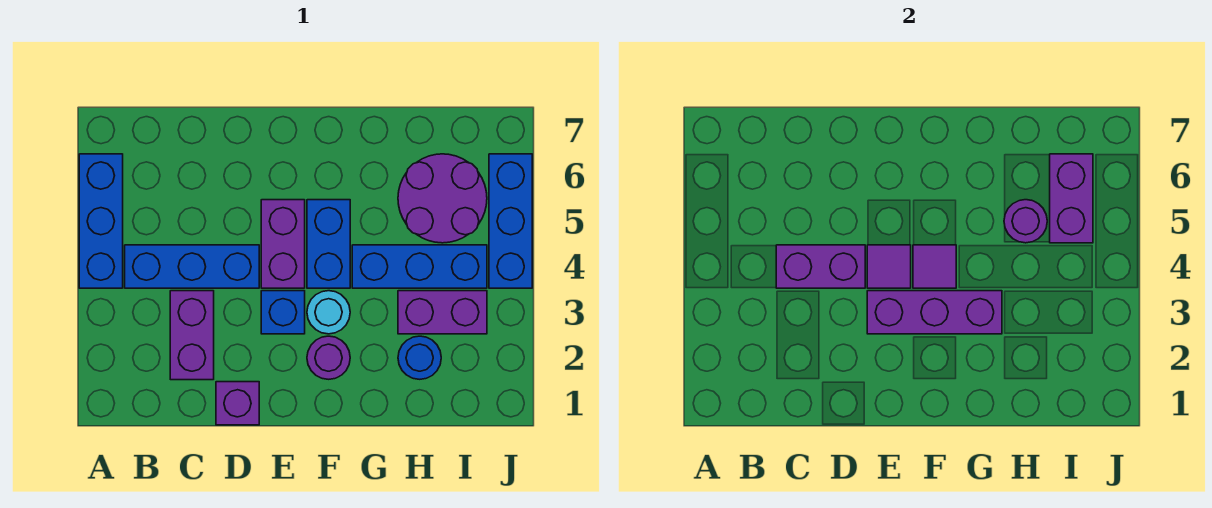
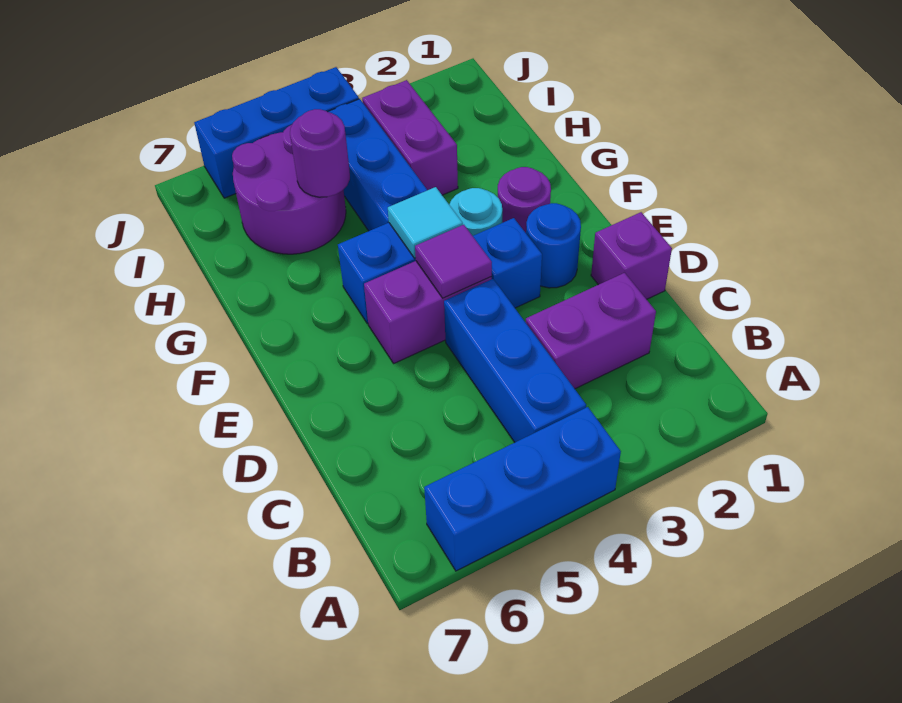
purple brick C4:D4 level 2 -> none
purple brick E3:G3 level 2 -> none
purple tile F4 level 2 -> cyan tile F4 level 2
blue round brick H2 level 1 -> blue round brick E2 level 1
purple brick I5:I6 level 2 -> none

